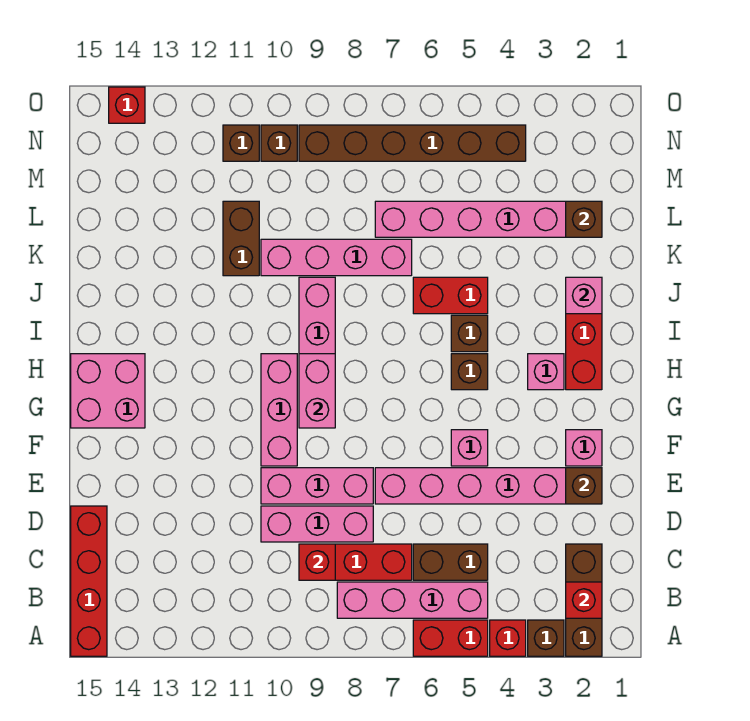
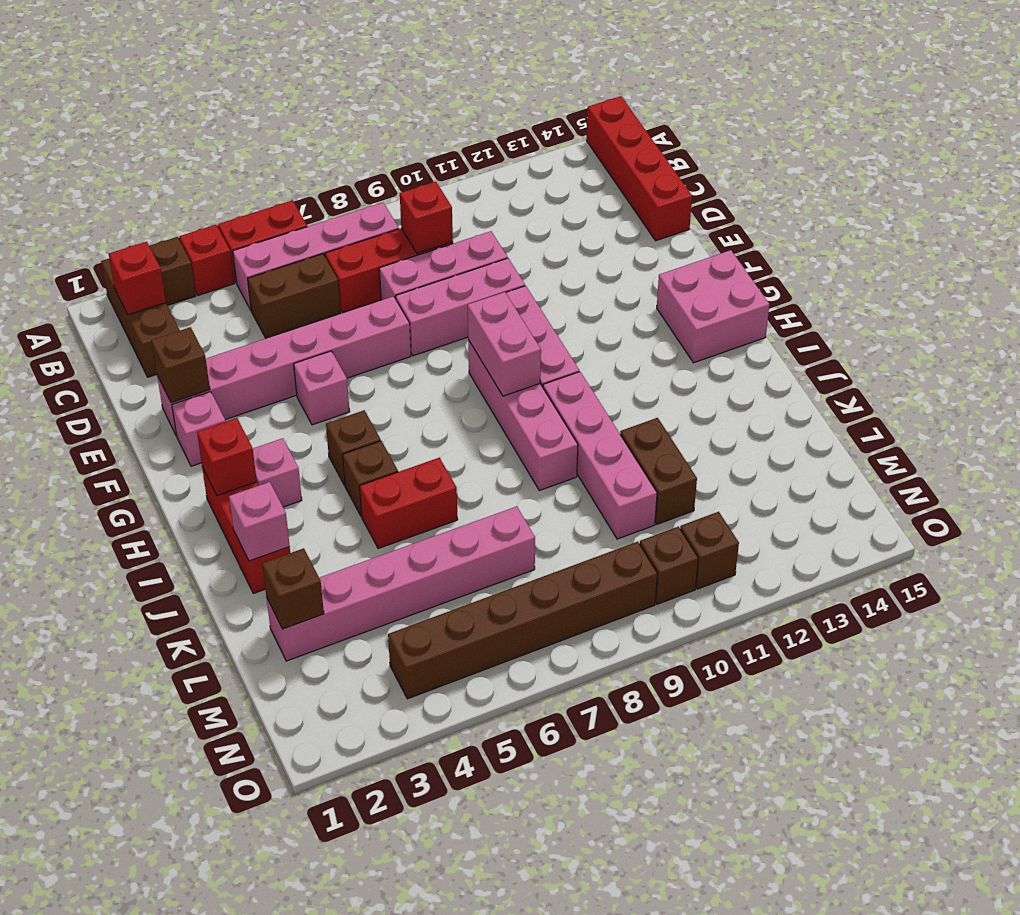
pink brick K7:K10 level 1 -> pink brick I10:L10 level 1
red brick O14 level 1 -> red brick H2 level 2

